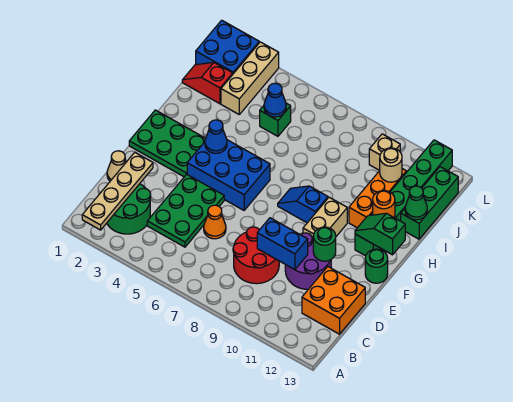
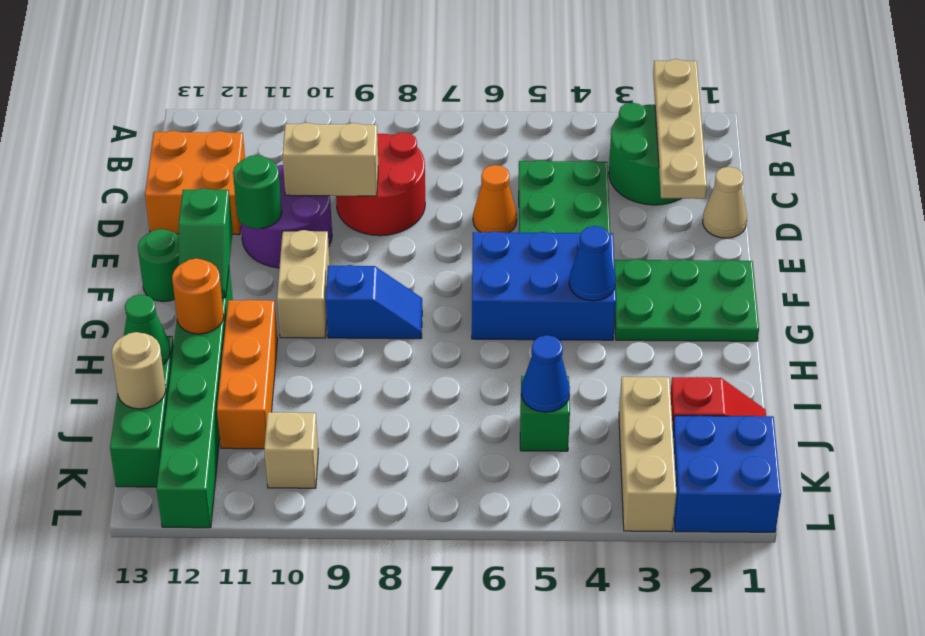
blue brick D9:D10 level 2 -> tan brick D9:D10 level 2
green slope G12:G13 level 2 top 13 -> green slope F12:G12 level 2 top F
tan round brick J11 level 2 -> tan round brick J13 level 2

